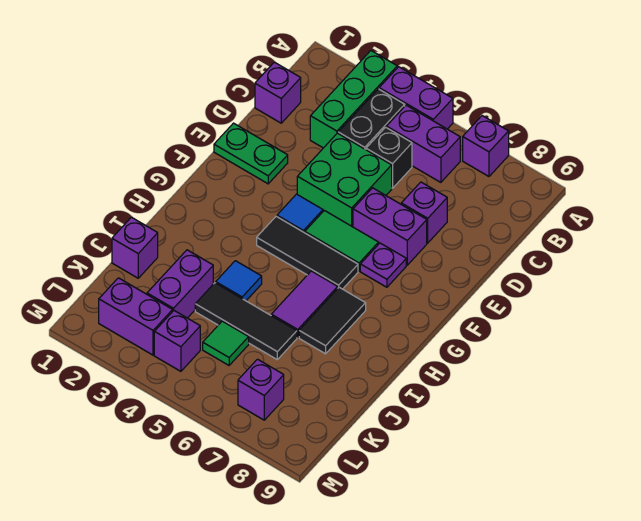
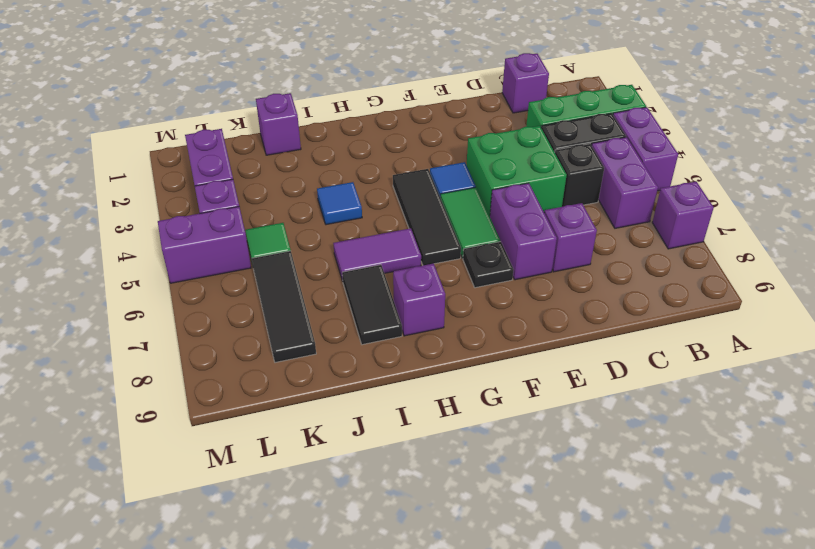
green plate E1:E2 level 1 -> none
purple plate F7 level 1 -> black plate F7 level 1
black tile H7:I7 level 1 -> black tile I7:I8 level 1
purple brick J3:K3 level 1 -> purple brick L5:M5 level 1
black tile J4:J6 level 1 -> black tile K6:K8 level 1
purple brick L7 level 1 -> purple brick H8 level 1

